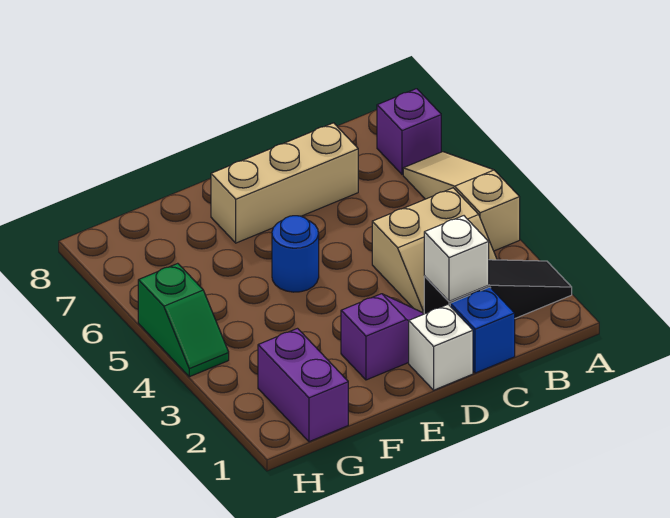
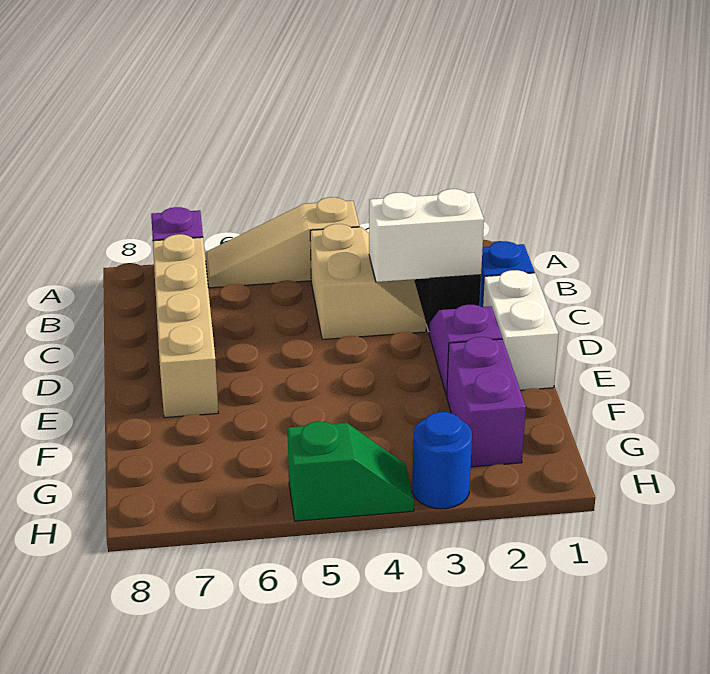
white brick C2 level 2 -> white brick C2:C3 level 2
tan brick C7:E7 level 1 -> tan brick B7:E7 level 1
white brick D1 level 1 -> white brick D1:E1 level 1
blue round brick E5 level 1 -> blue round brick H3 level 1
purple brick G1:G2 level 1 -> purple brick F2:G2 level 1

